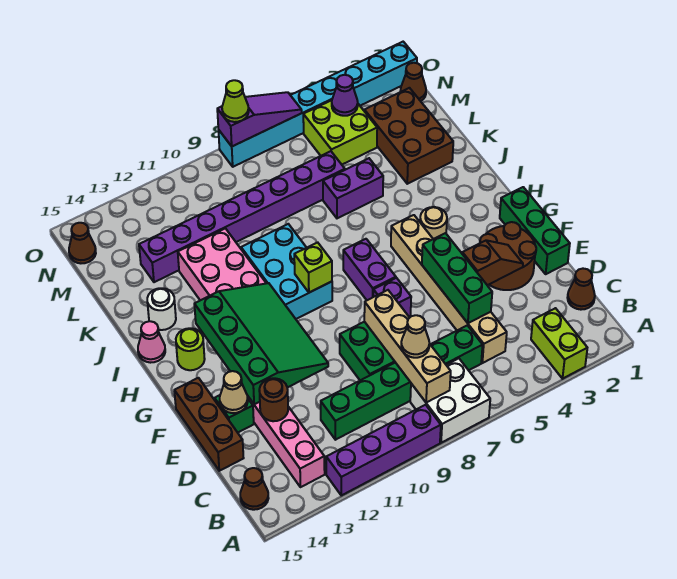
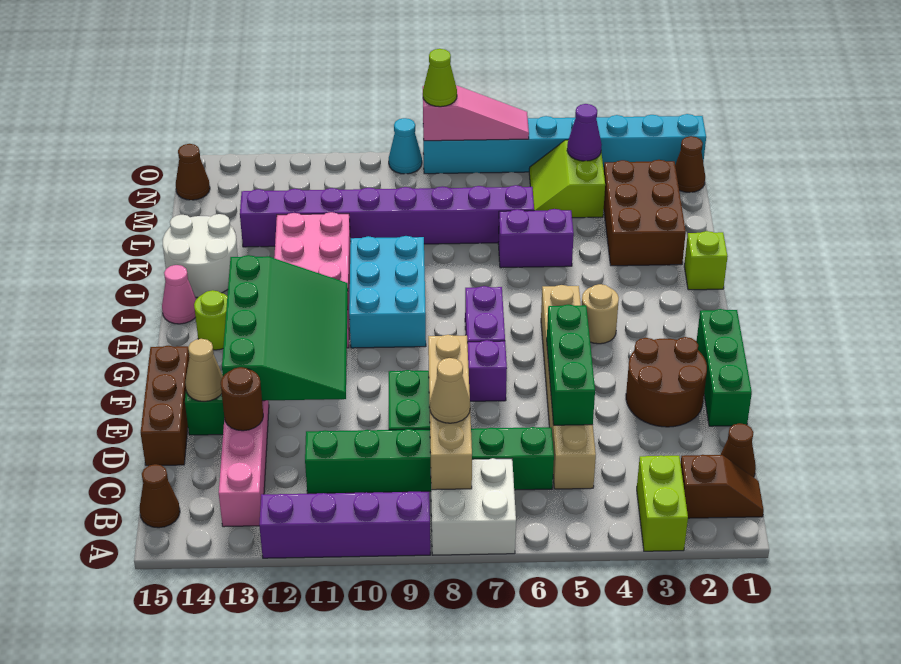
brown slope E3:E4 level 2 top 4 -> brown slope B1:B2 level 1 top 2
lime brick H9 level 2 -> lime brick J1 level 1
white round brick J14 level 1 -> white round brick J14:K15 level 1
lime brick M4:N5 level 1 -> lime slope M4:N5 level 1 top 4
purple slope O6:O8 level 2 top 8 -> pink slope O6:O8 level 2 top 8
none -> cyan cone O9 level 1

